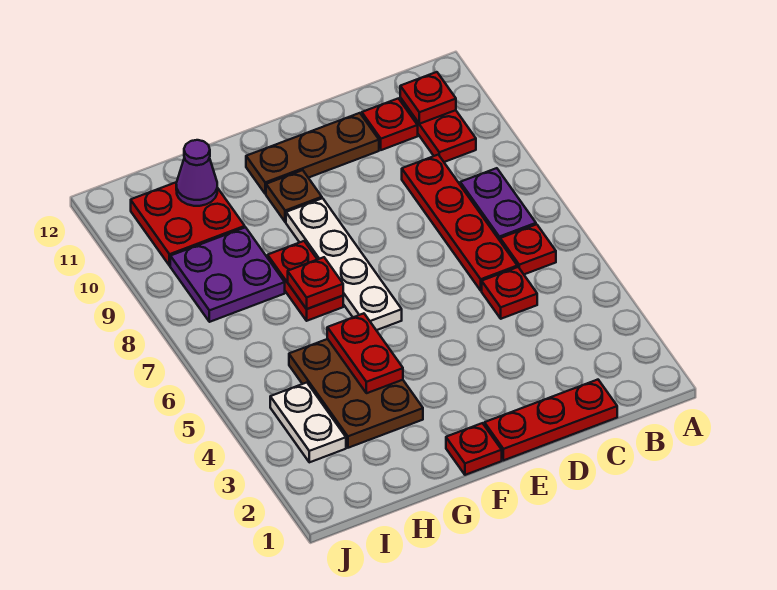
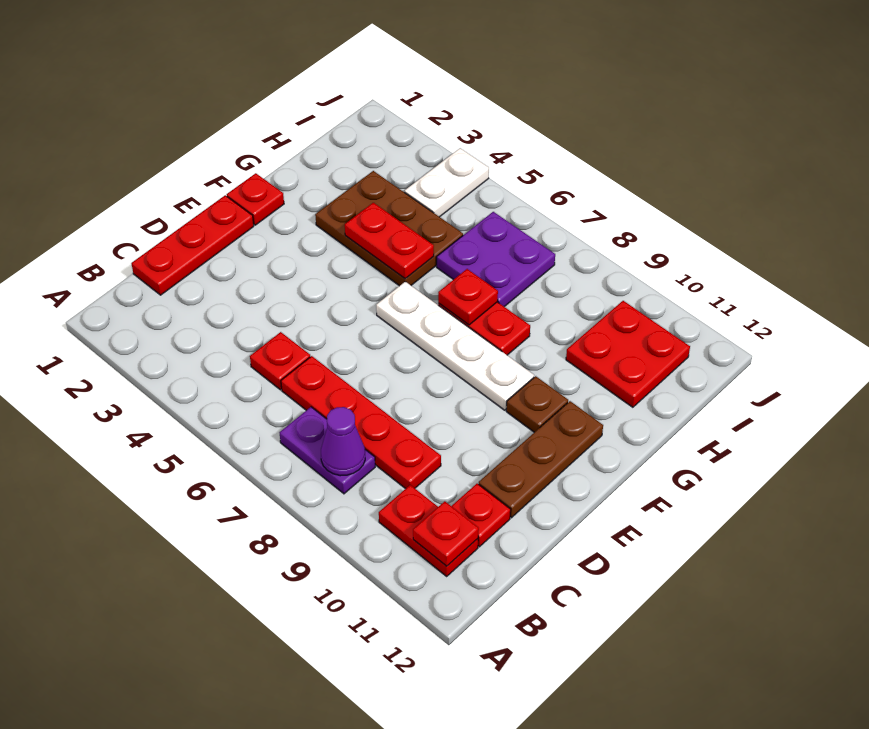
red plate B6 level 1 -> none
purple plate H8:I9 level 1 -> purple plate H6:I7 level 1
purple cone H11 level 2 -> purple cone B8 level 2
white plate I3:I4 level 1 -> white plate I4:J4 level 1

